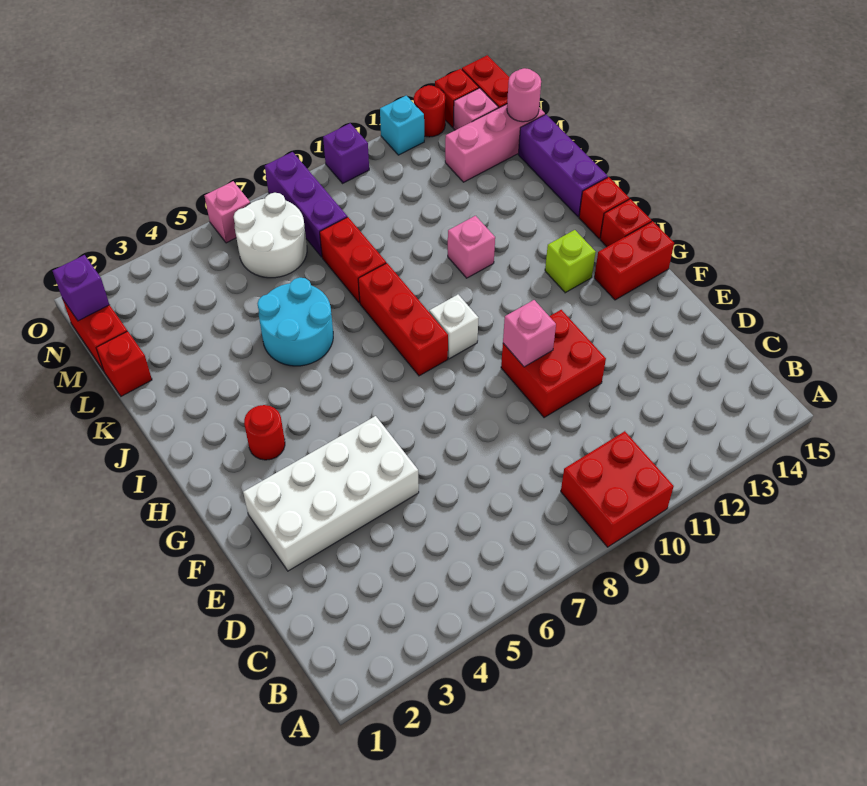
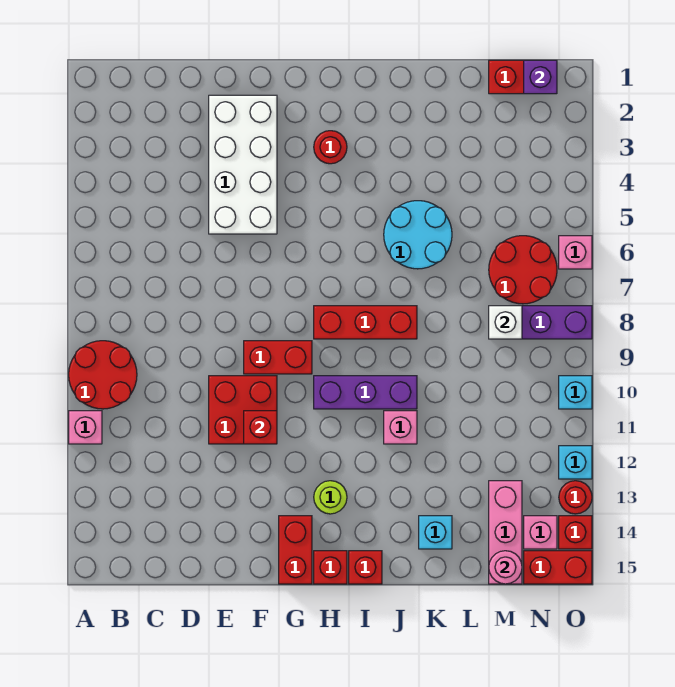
red brick A9:B10 level 1 -> red round brick A9:B10 level 1
pink brick F10 level 2 -> pink brick A11 level 1
white brick H9 level 1 -> white brick M8 level 2
lime brick H13 level 1 -> lime round brick H13 level 1
purple brick J15:L15 level 1 -> purple brick H10:J10 level 1
red brick K8:L8 level 1 -> red brick F9:G9 level 1
none -> cyan brick K14 level 1
red brick L1 level 1 -> red brick F11 level 2
white round brick M6:N7 level 1 -> red round brick M6:N7 level 1
purple brick O10 level 1 -> cyan brick O10 level 1

